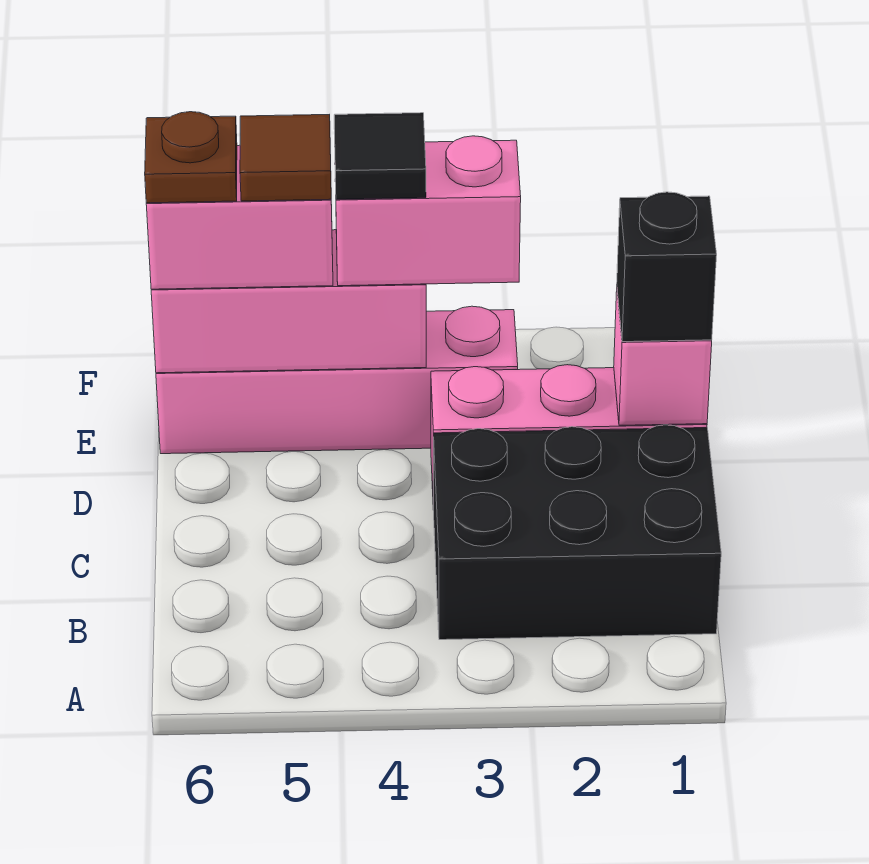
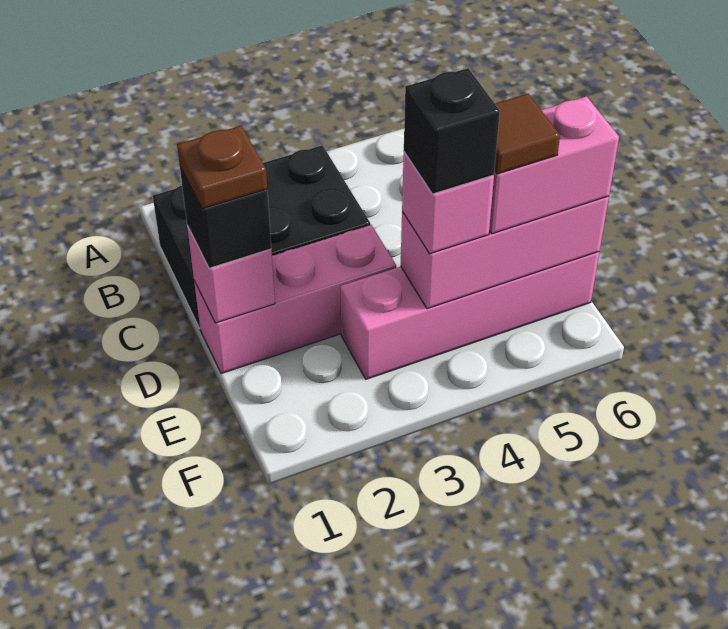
pink brick E3:E4 level 3 -> pink brick E4 level 3
black tile E4 level 4 -> black brick E4 level 4
brown plate E6 level 4 -> brown plate D1 level 4

